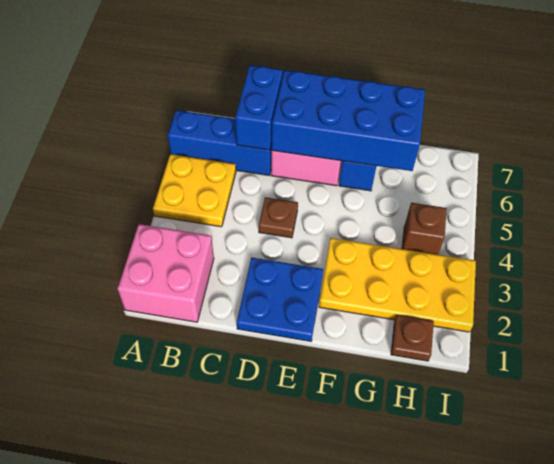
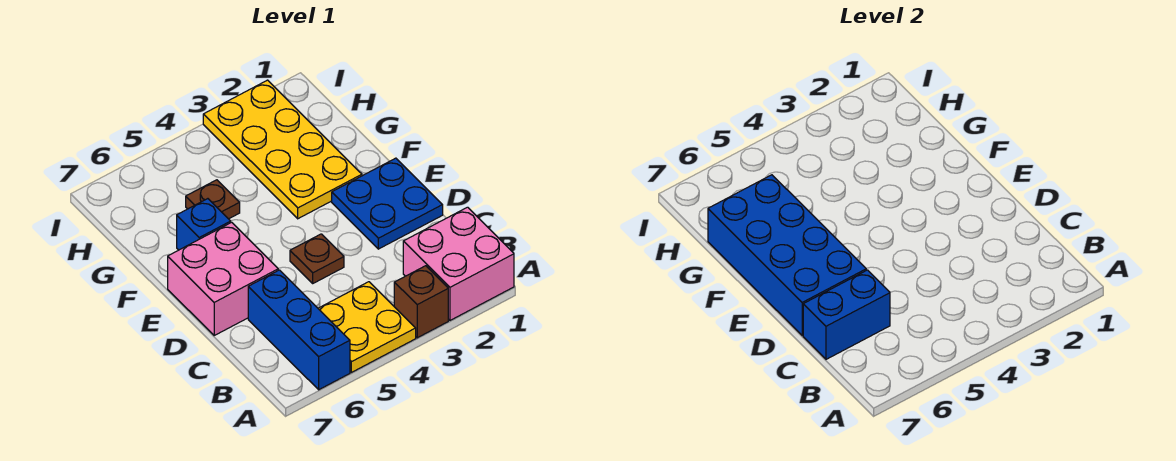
brown plate H1 level 1 -> brown plate G5 level 1
brown brick H4 level 1 -> brown brick A3 level 1

